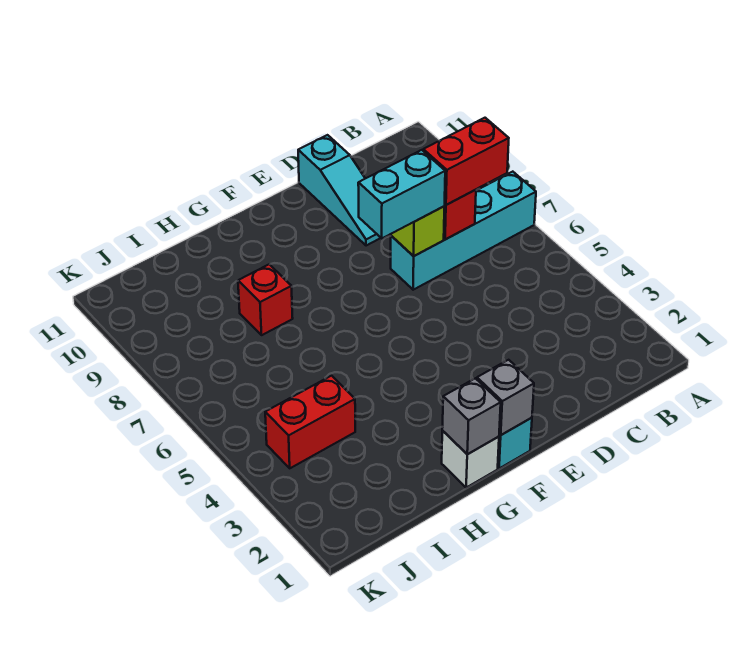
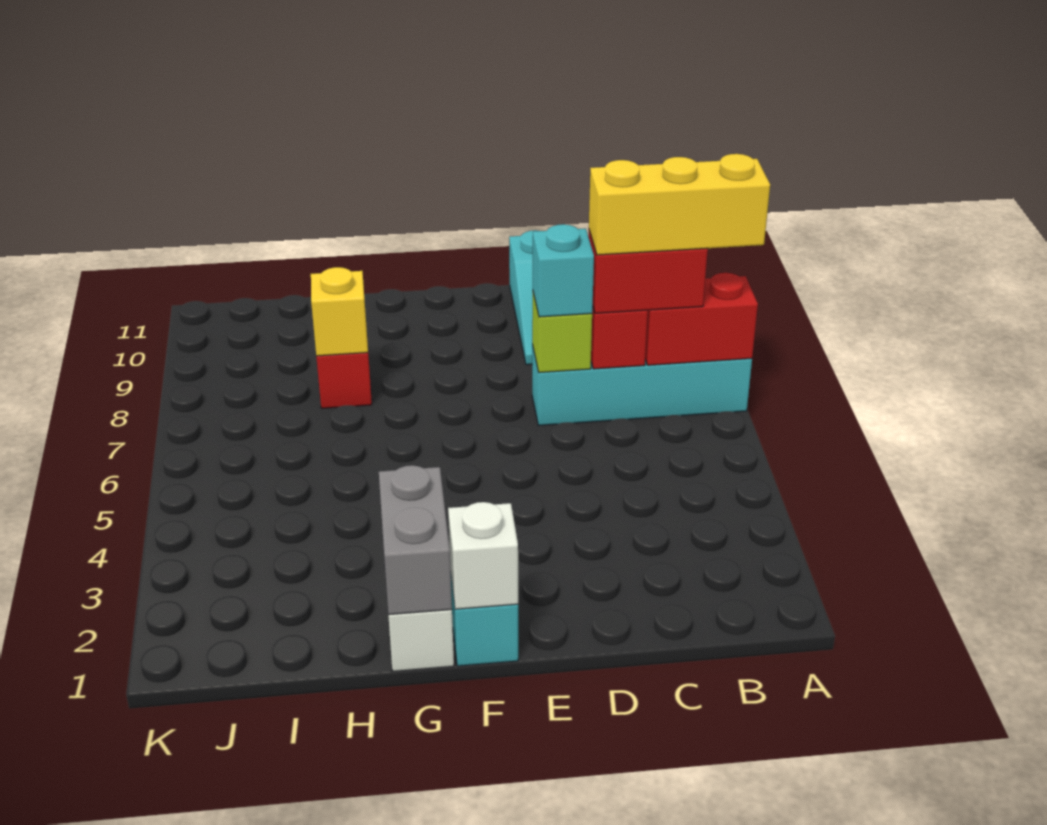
none -> yellow brick A7:C7 level 4
cyan brick D7:E7 level 3 -> cyan brick D7 level 3
grey brick F1 level 2 -> white brick F1 level 2
grey brick G1 level 2 -> grey brick G1:G2 level 2
none -> yellow brick H8 level 2
red brick I4:J4 level 1 -> red brick A7:B7 level 2

